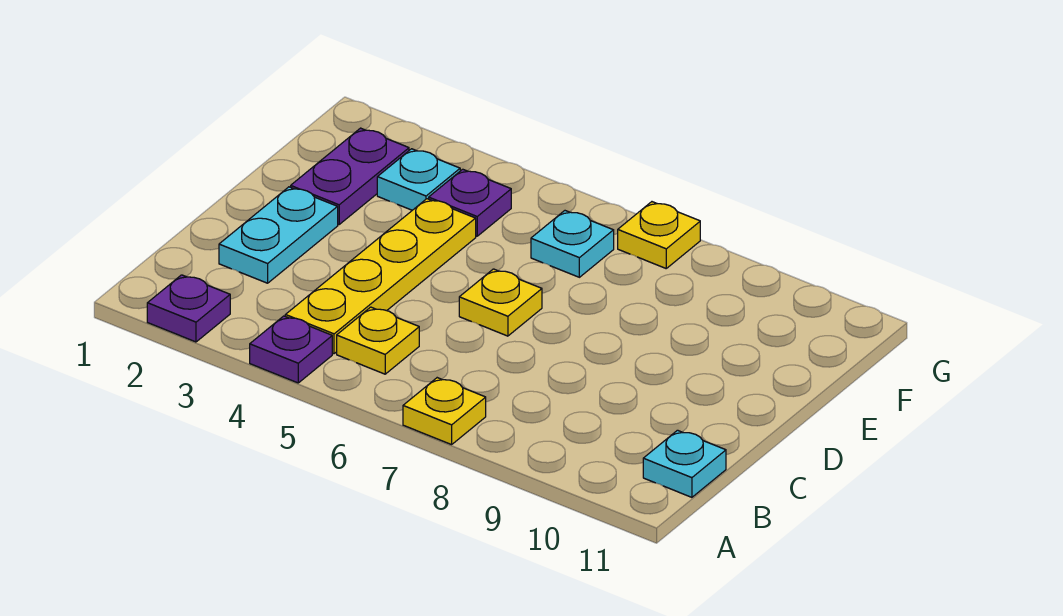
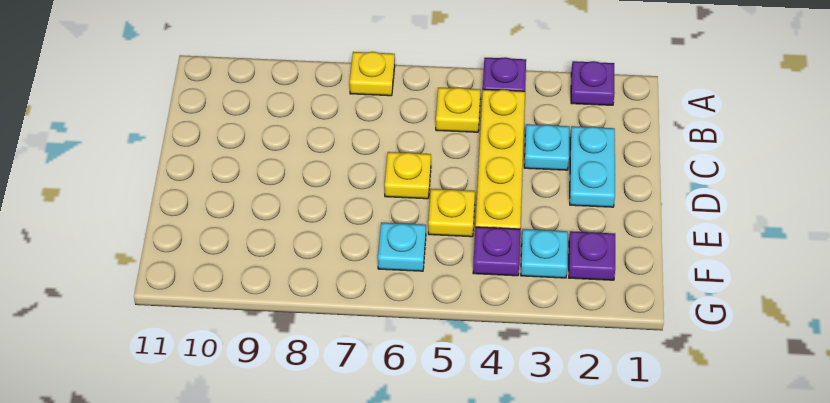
cyan plate B11 level 1 -> cyan plate C3 level 1
purple plate E2:F2 level 1 -> purple plate F2 level 1
yellow plate G7 level 1 -> yellow plate E5 level 1

